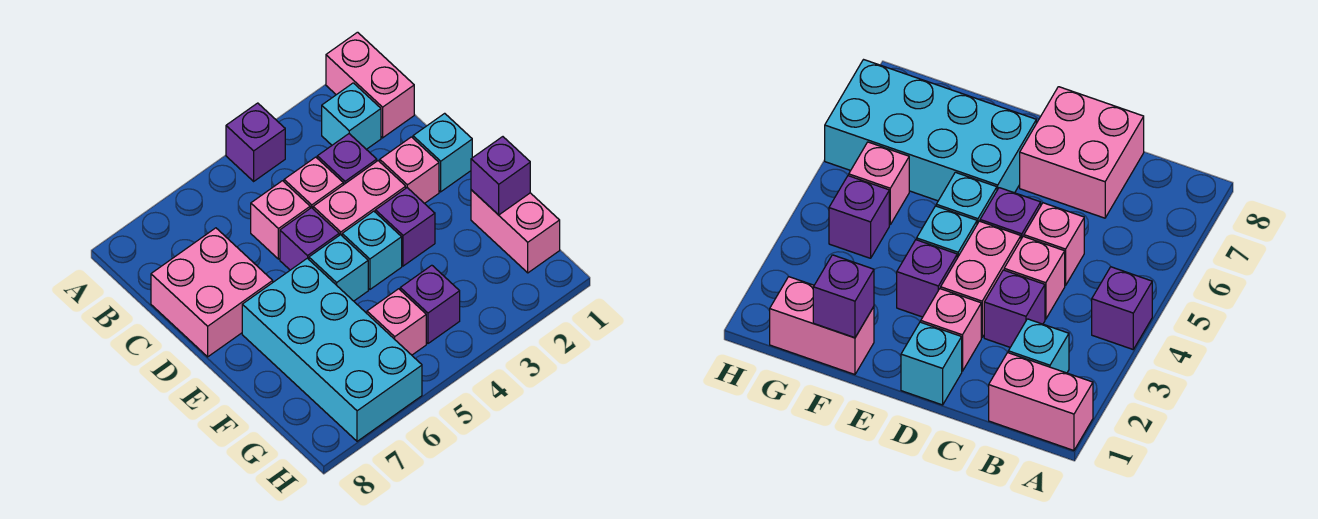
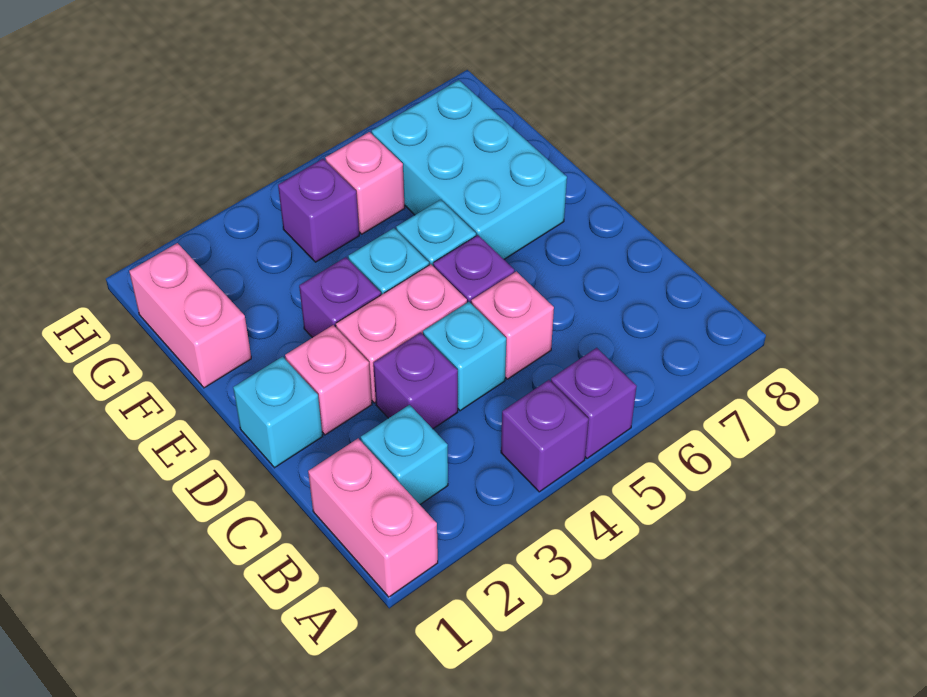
pink brick C4 level 1 -> cyan brick C4 level 1
pink brick C7:D8 level 1 -> none
cyan brick E6:H7 level 1 -> cyan brick E6:G7 level 1
purple brick F1 level 2 -> purple brick A5 level 1

